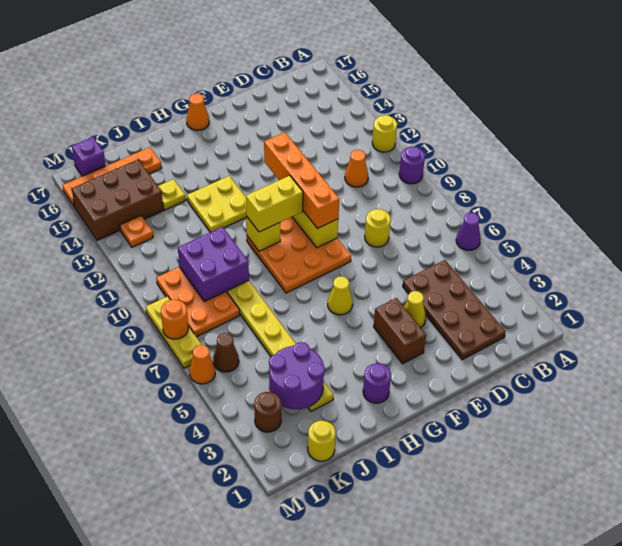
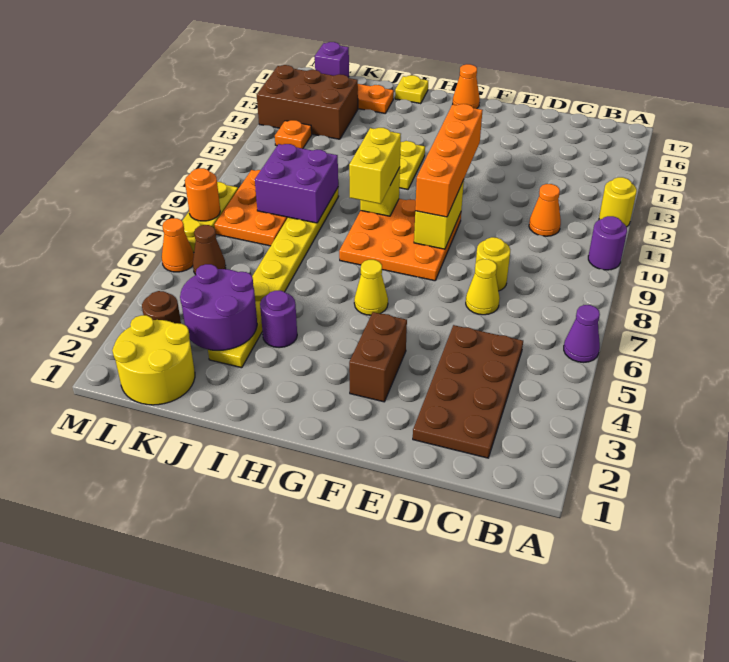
yellow cone E4 level 1 -> yellow cone D7 level 1
yellow brick G10:H10 level 3 -> yellow brick H9:H10 level 3
purple round brick H2 level 1 -> purple round brick I4 level 1
yellow plate J14 level 1 -> yellow plate I17 level 1
yellow round brick K1 level 1 -> yellow round brick K1:L2 level 1

